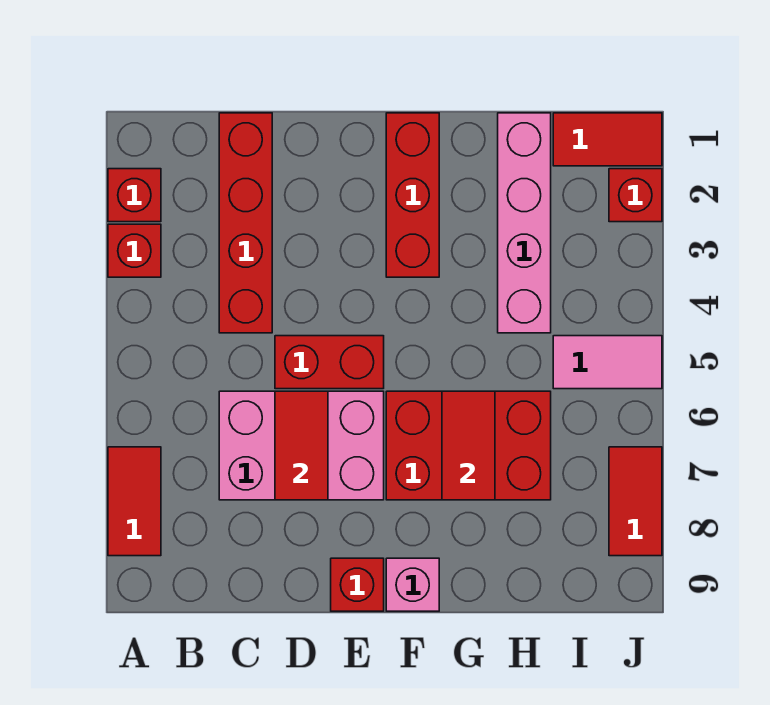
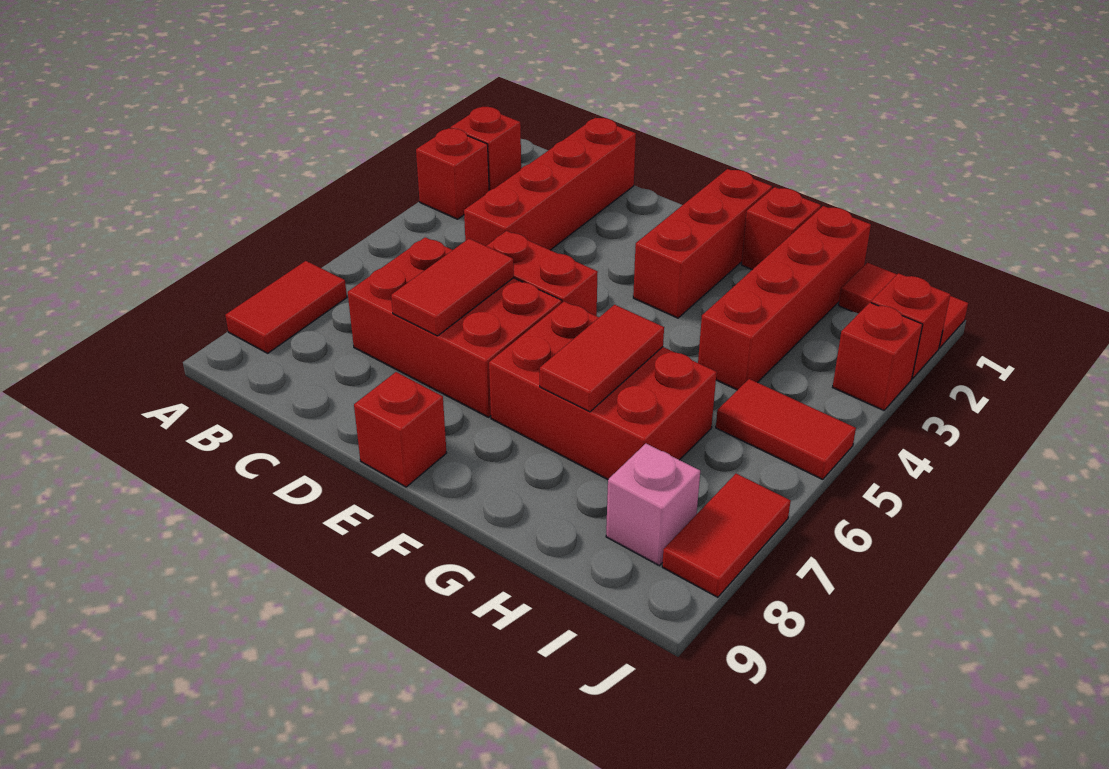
pink brick C6:E7 level 1 -> red brick C6:E7 level 1
pink brick F9 level 1 -> pink brick I8 level 1
none -> red brick G1 level 1
pink brick H1:H4 level 1 -> red brick H1:H4 level 1
pink tile I5:J5 level 1 -> red tile I5:J5 level 1
none -> red brick J3 level 1

